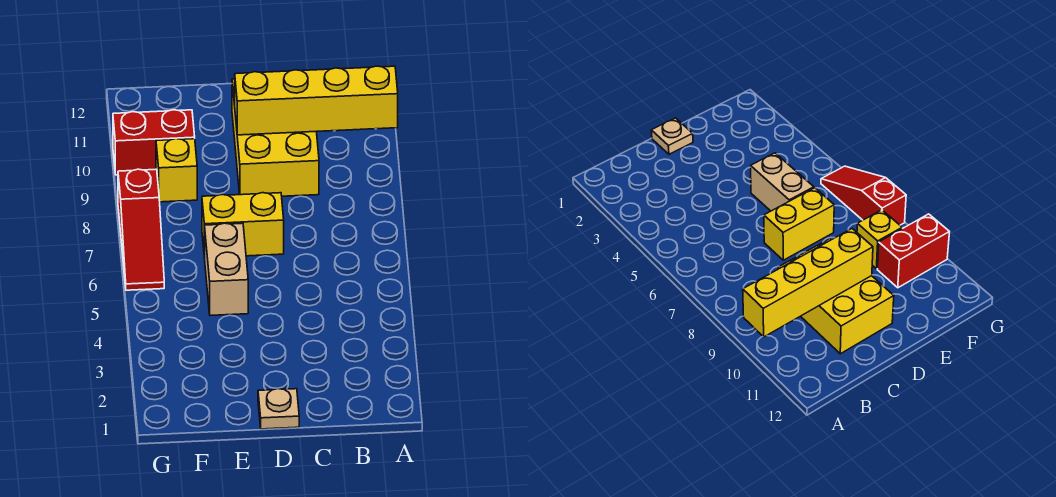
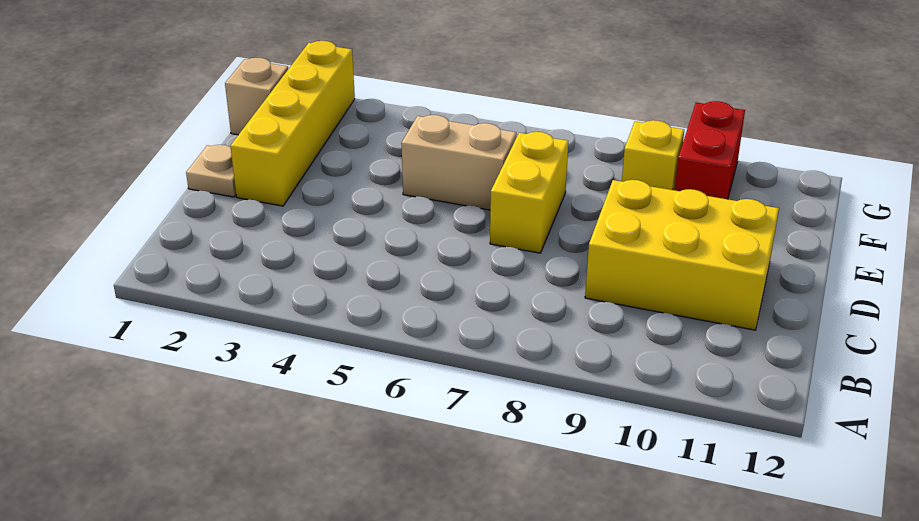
yellow brick A10:D10 level 2 -> yellow brick D2:G2 level 1
none -> tan brick F1 level 1
red slope G6:G8 level 1 top 8 -> none

